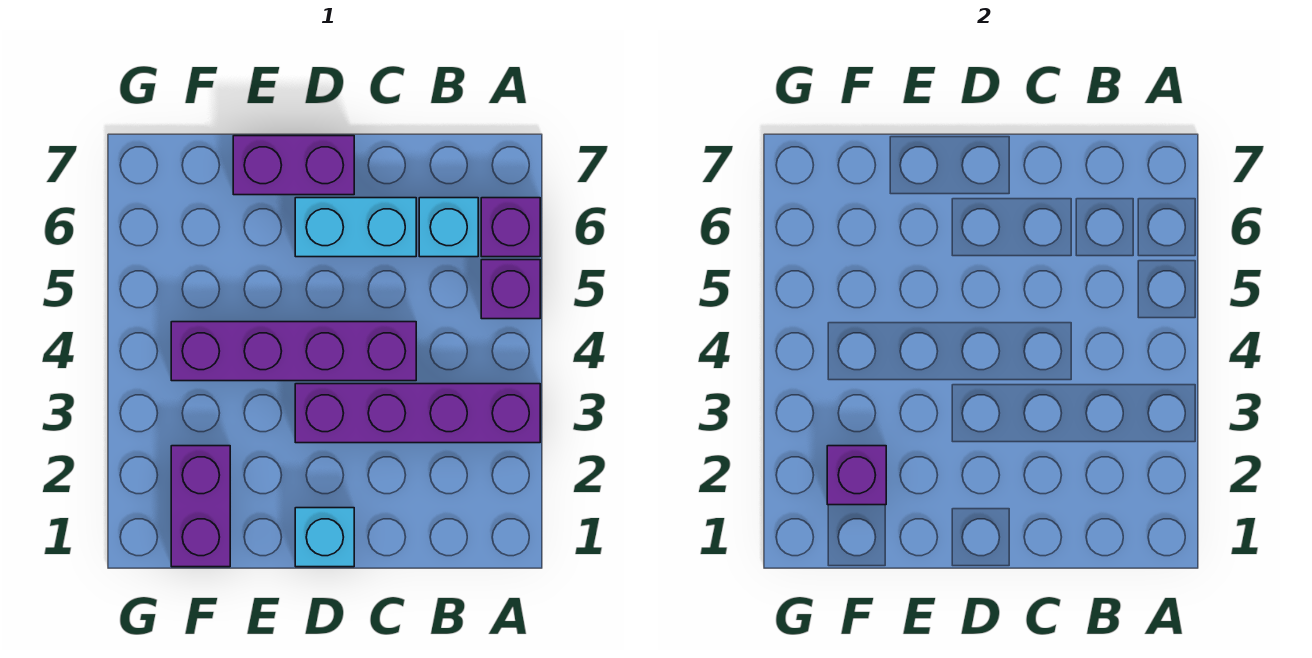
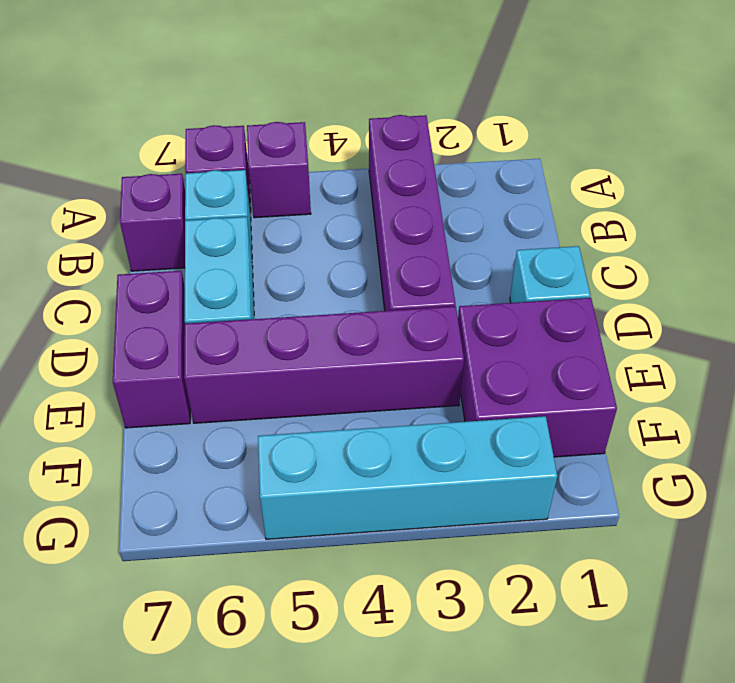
purple brick C4:F4 level 1 -> purple brick E3:E6 level 1
purple brick F1:F2 level 1 -> purple brick E1:F2 level 1
purple brick F2 level 2 -> purple brick B7 level 1
none -> cyan brick G2:G5 level 1

